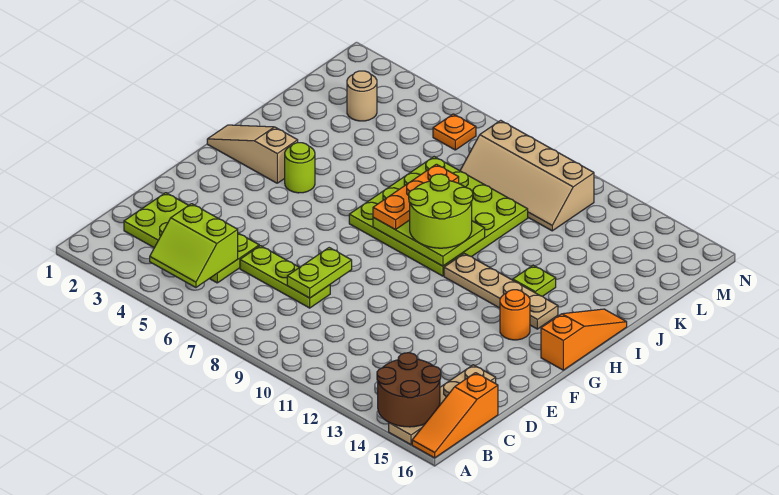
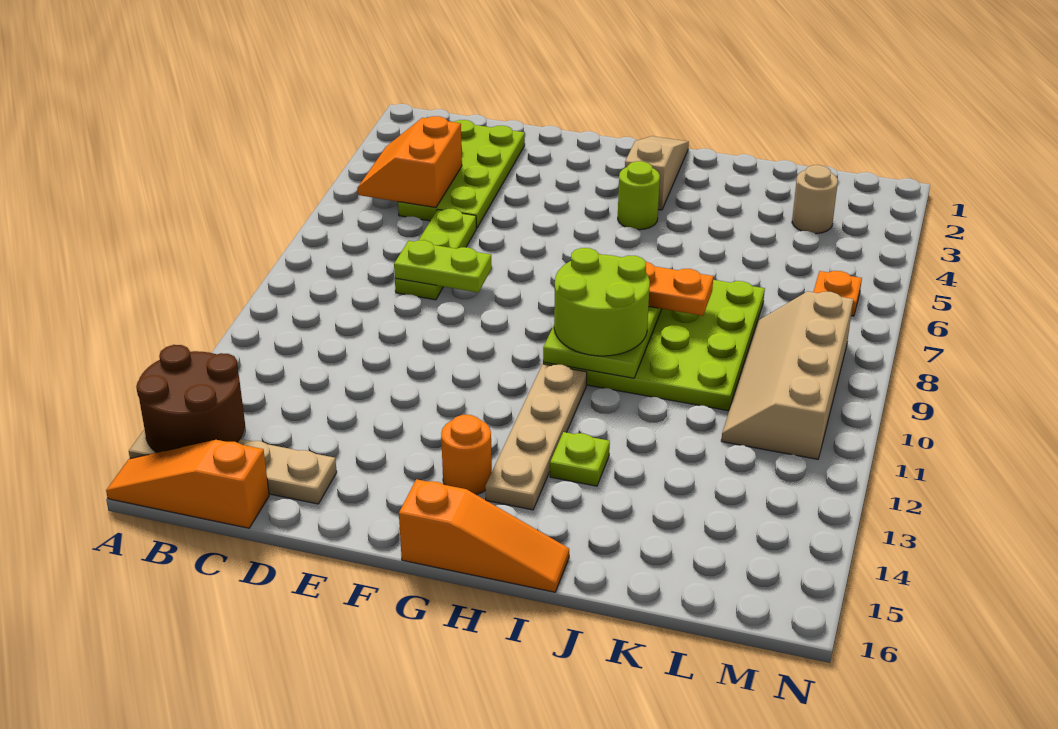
lime slope B4:C5 level 2 top C -> orange slope B4:C5 level 2 top C

